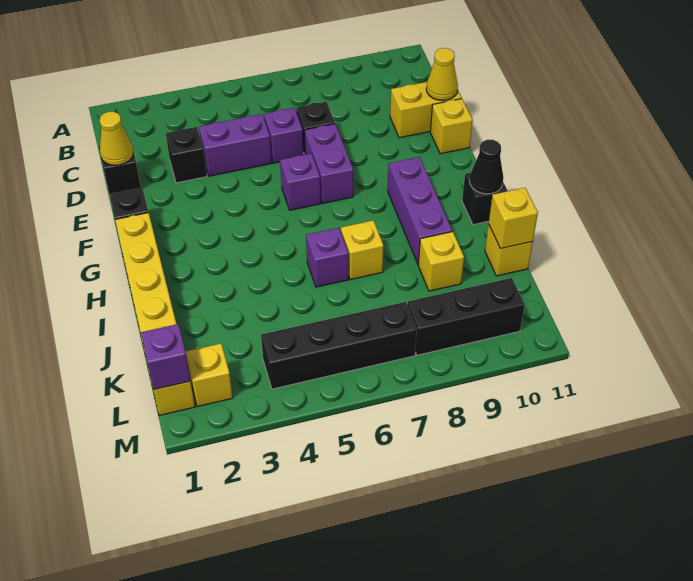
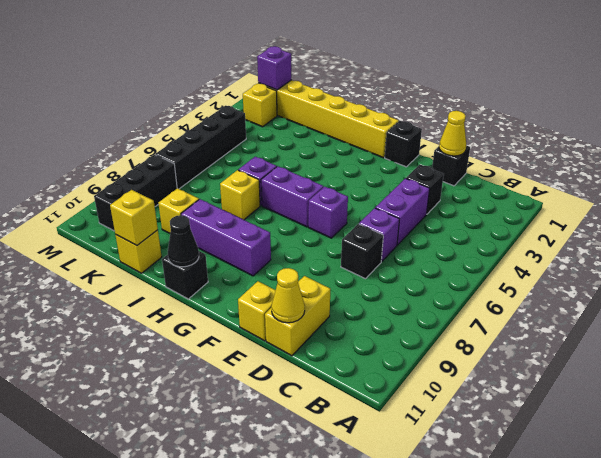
purple brick E7:F7 level 1 -> purple brick G6:H6 level 1

